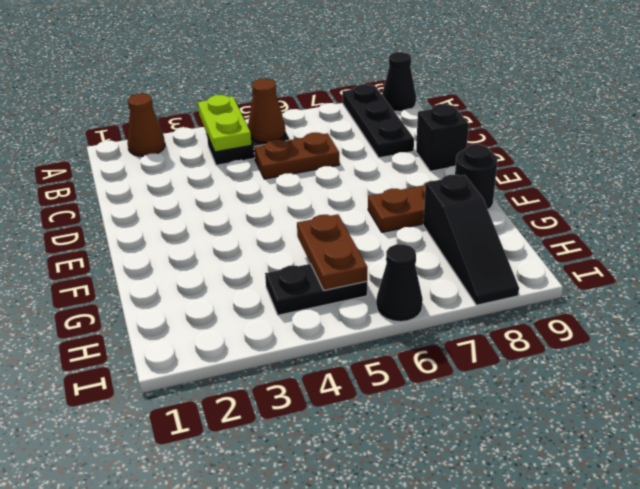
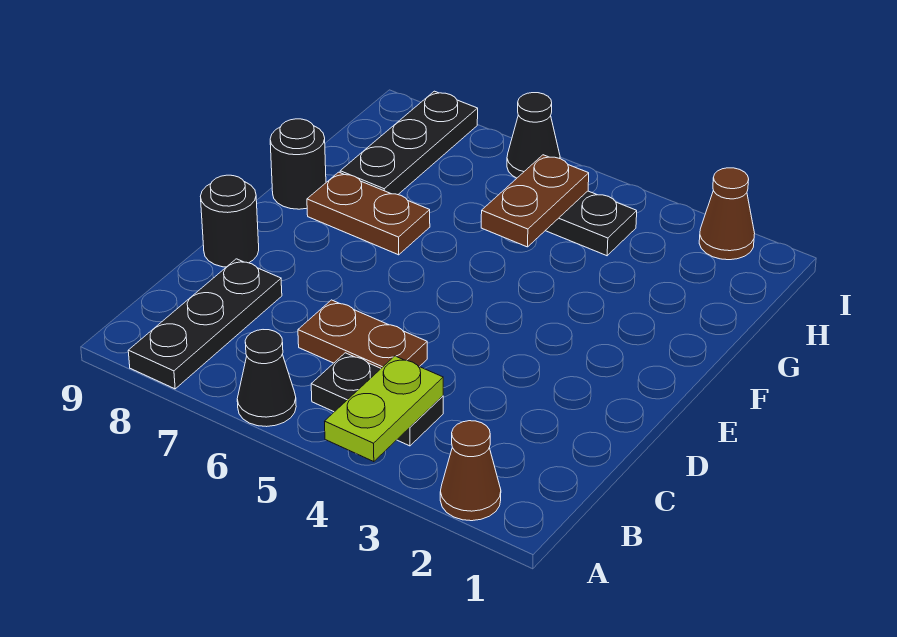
black cone A9 level 1 -> black cone A6 level 1
brown cone B5 level 2 -> brown cone I2 level 1
black brick D9 level 1 -> black round brick D9 level 1
black slope G8:I8 level 1 top G -> black plate G8:I8 level 1

